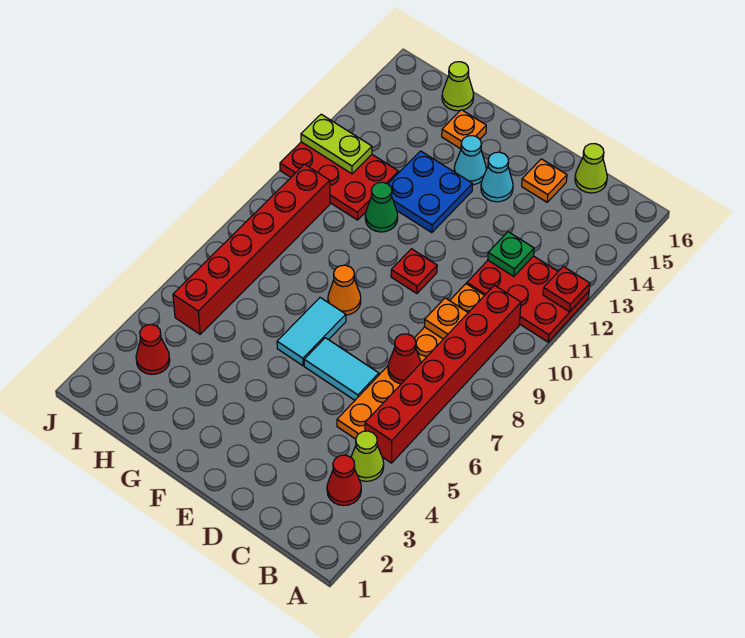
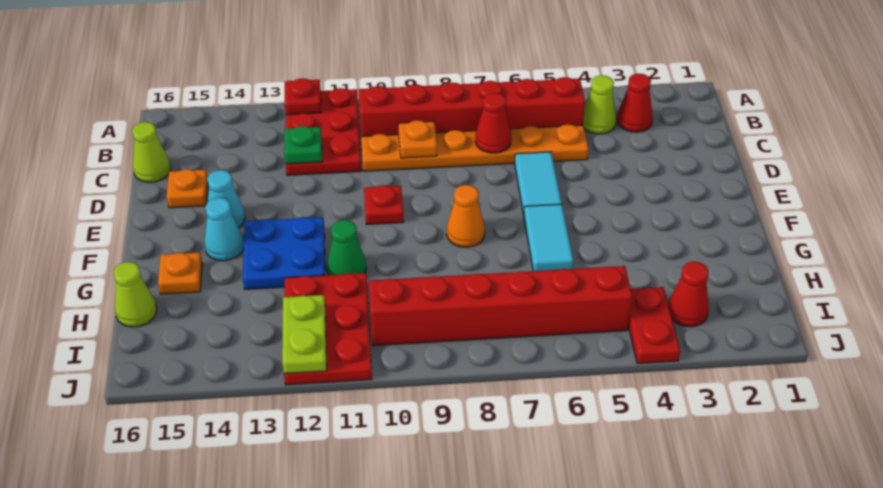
cyan tile F6:F7 level 1 -> cyan tile F6:G6 level 1
none -> red plate I4:J4 level 1

